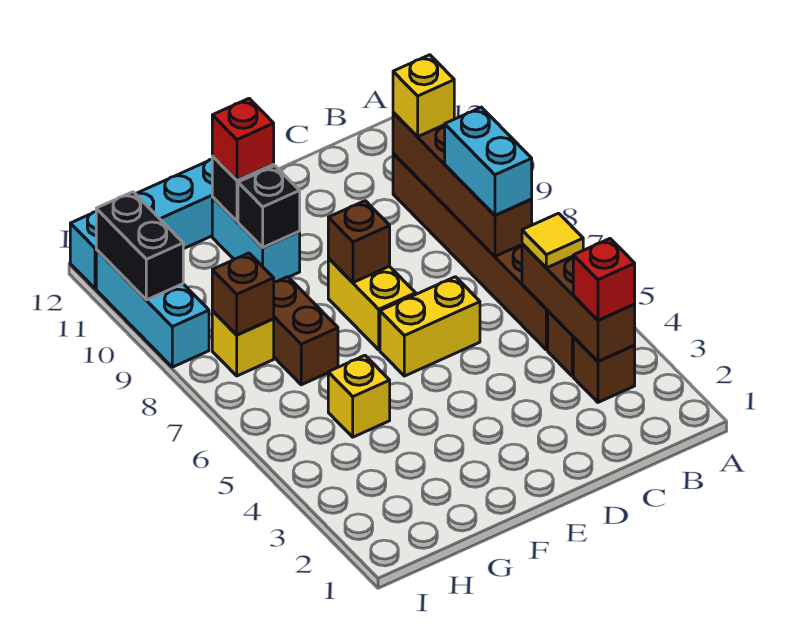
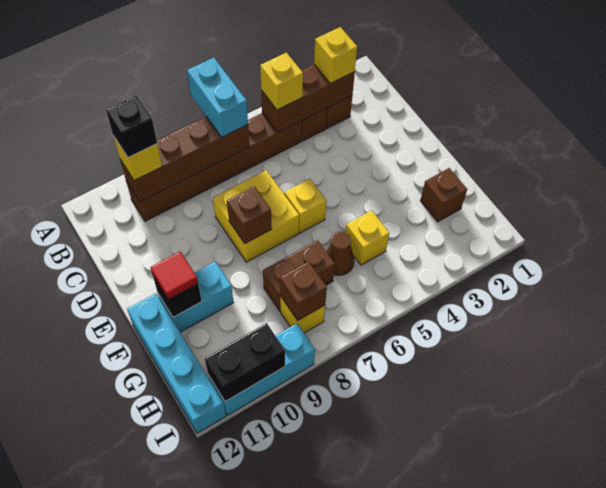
red brick B3 level 3 -> yellow brick B3 level 3
yellow tile B5 level 3 -> yellow brick B5 level 3
cyan brick B7:B8 level 3 -> cyan brick A7:B7 level 3
yellow brick D6:E6 level 1 -> yellow brick E6 level 1
yellow brick E7:E8 level 1 -> yellow brick D7:E8 level 1
black brick F10 level 2 -> black brick B10 level 4
red brick F11 level 3 -> red tile F11 level 3
none -> brown brick G2 level 1
none -> brown cone G6 level 1

